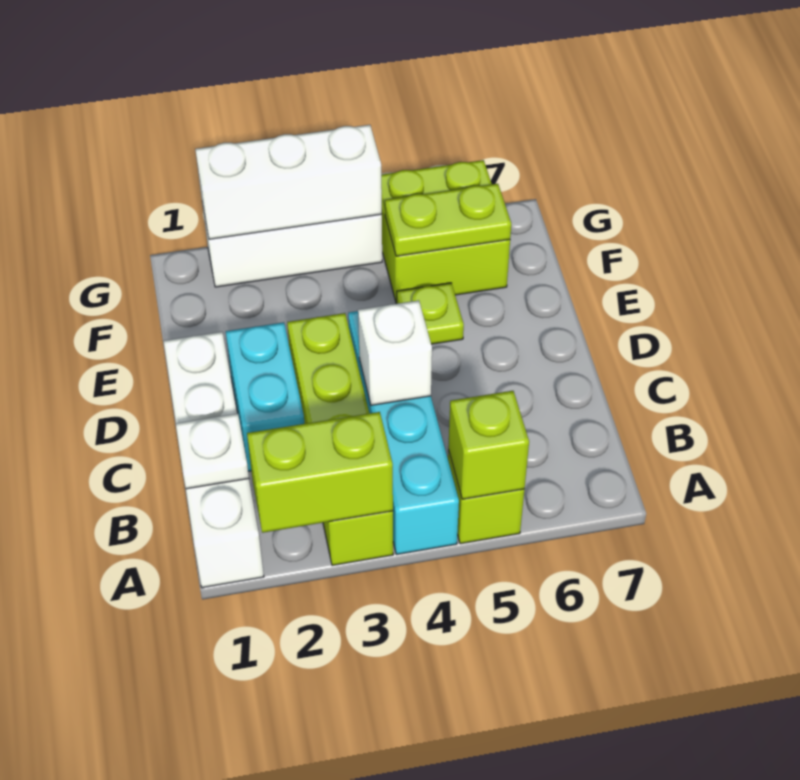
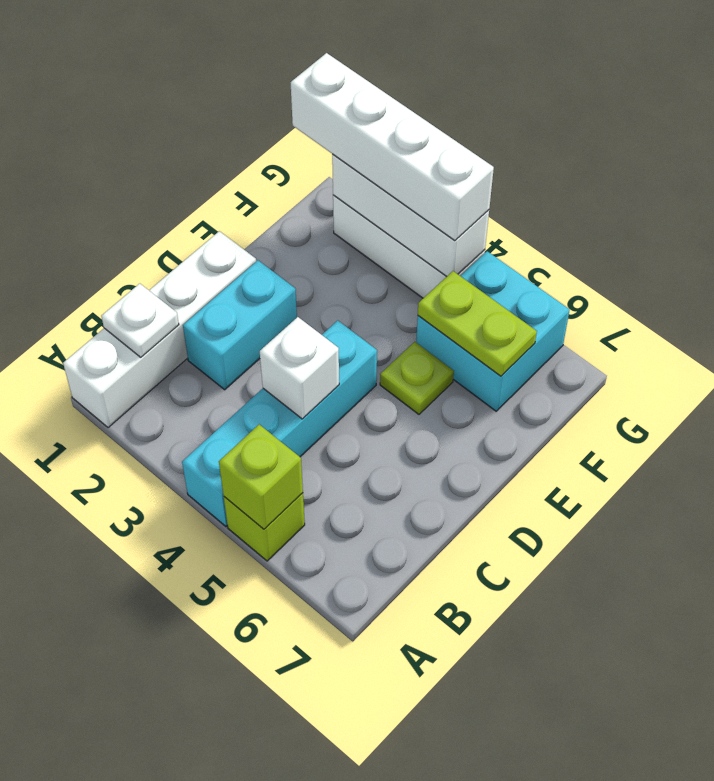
lime brick A2:A3 level 2 -> none
lime brick A3:D3 level 1 -> none
lime brick F5:G6 level 1 -> cyan brick F5:G6 level 1
none -> white brick G1:G4 level 3

